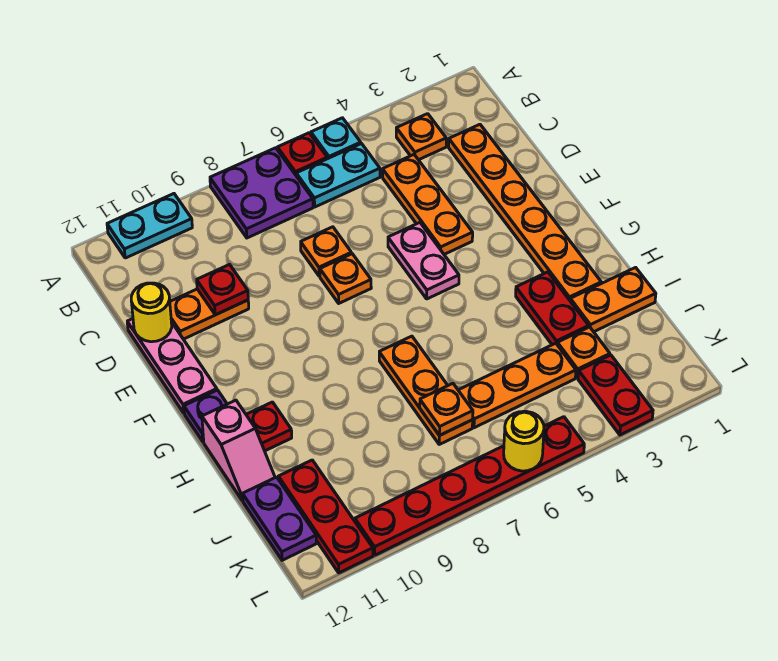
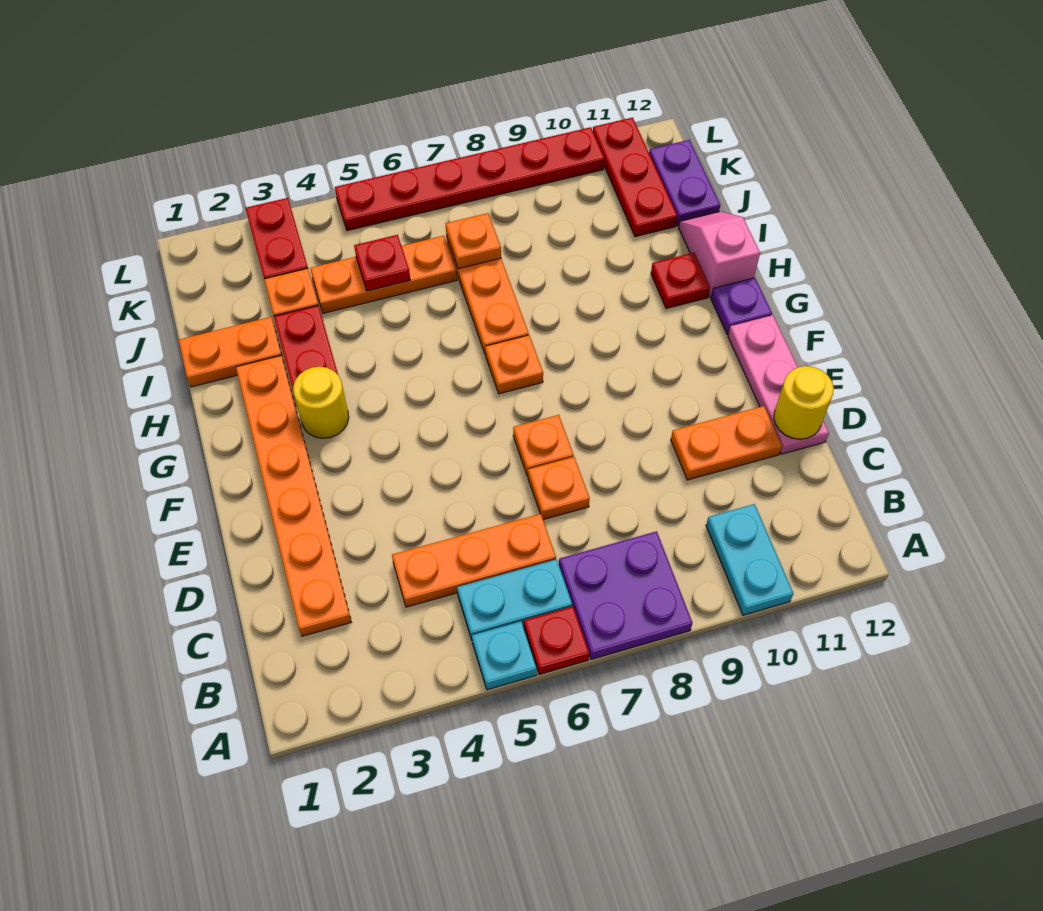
cyan plate A10:A11 level 1 -> cyan plate A10:B10 level 1
orange plate B3 level 1 -> orange plate G7 level 1
orange plate C4:E4 level 1 -> orange plate C4:C6 level 1
red plate D10 level 2 -> red plate J5 level 2
pink plate E5:F5 level 1 -> none
yellow round brick L6 level 2 -> yellow round brick G3 level 1

